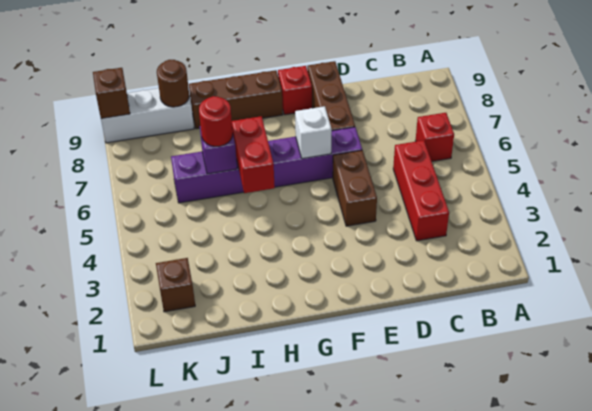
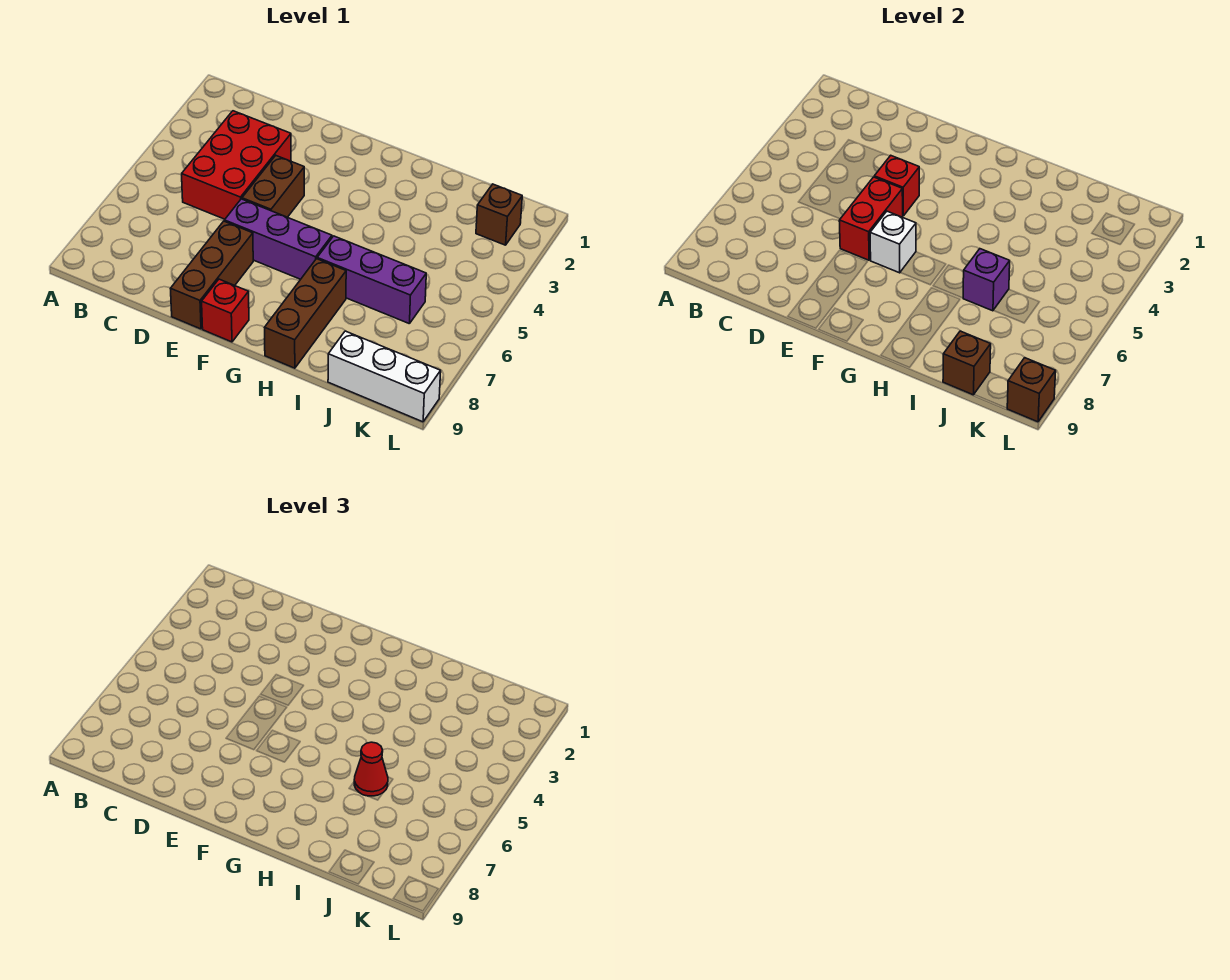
red brick B6 level 1 -> red brick E4 level 2
red brick C3:C5 level 1 -> red brick C3:D5 level 1
brown brick G9:I9 level 1 -> brown brick H7:H9 level 1
red brick H5:H6 level 2 -> red brick E5:E6 level 2
red round brick I6 level 3 -> red cone I6 level 3
brown round brick J9 level 2 -> brown brick J9 level 2

